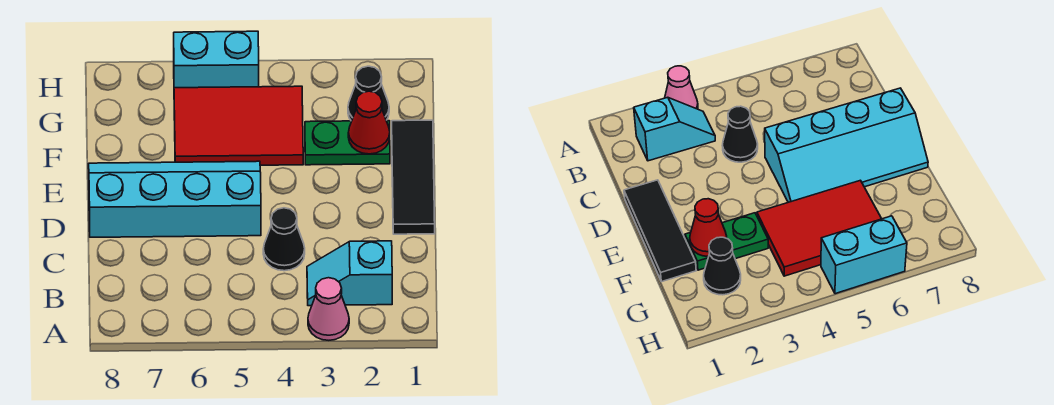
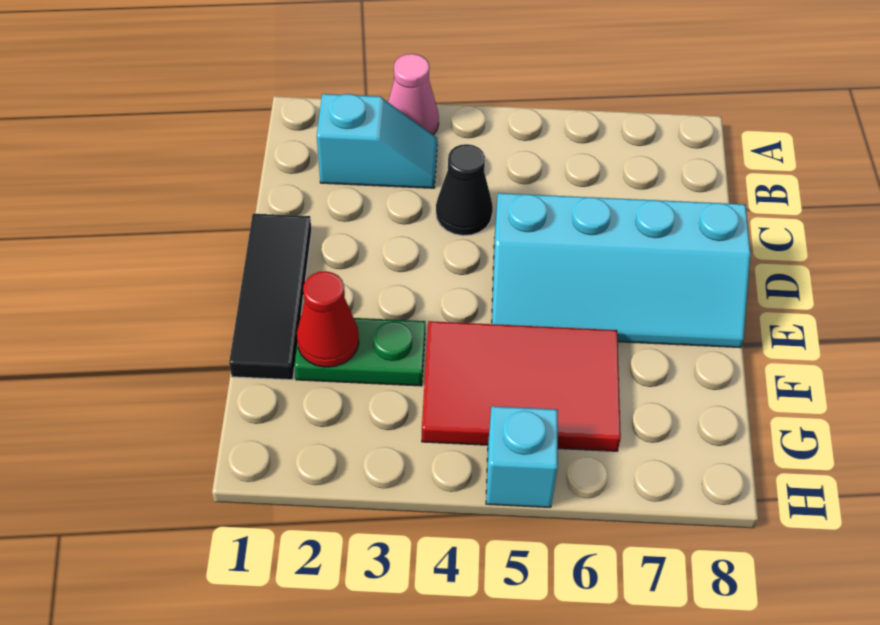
black cone G2 level 1 -> none
cyan brick H5:H6 level 1 -> cyan brick H5 level 1

